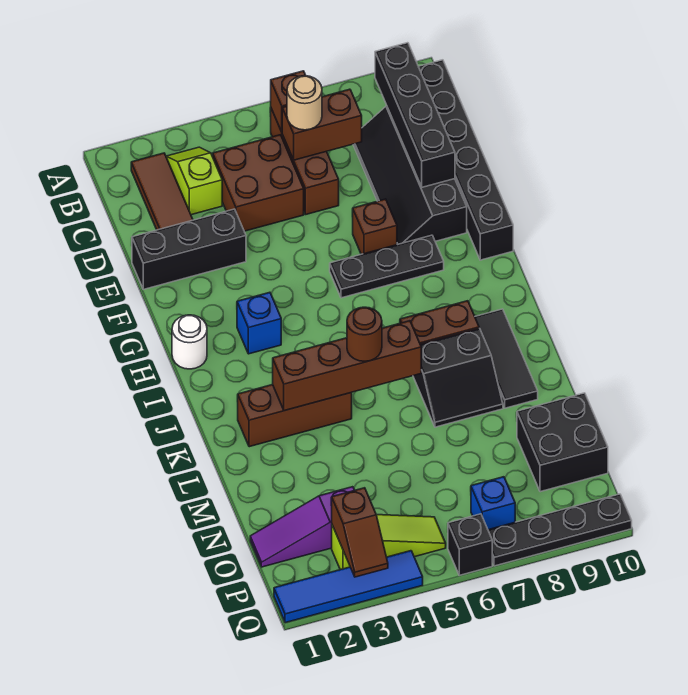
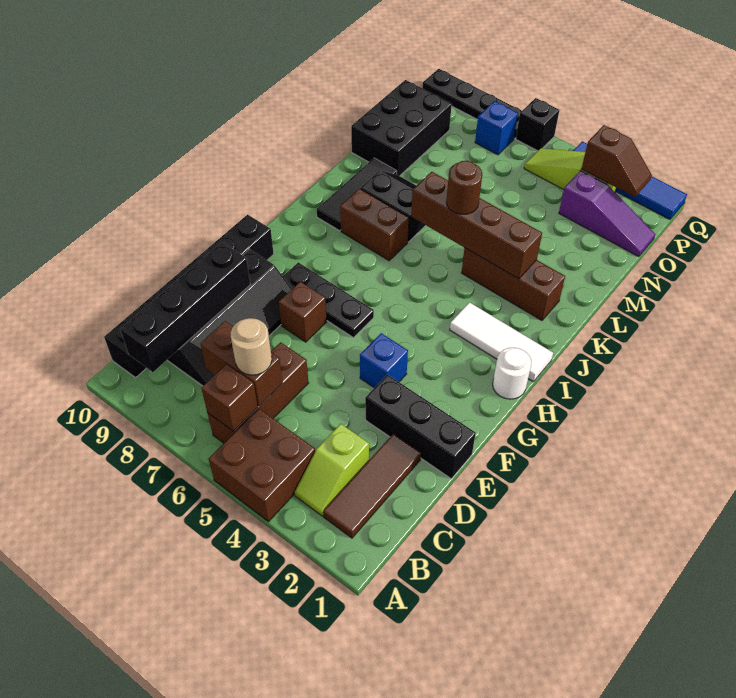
brown brick C4:D5 level 1 -> brown brick A4:B5 level 1
blue brick H3 level 1 -> blue brick F4 level 1
none -> white tile I1:I3 level 1
black brick N9:O10 level 1 -> black brick M9:O10 level 1
brown slope P3:Q3 level 2 top P -> brown slope P2:P3 level 2 top 3

